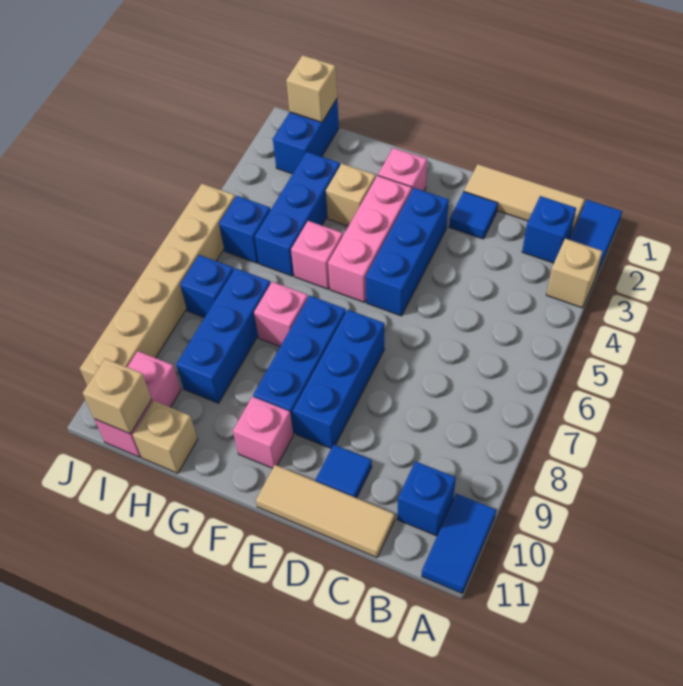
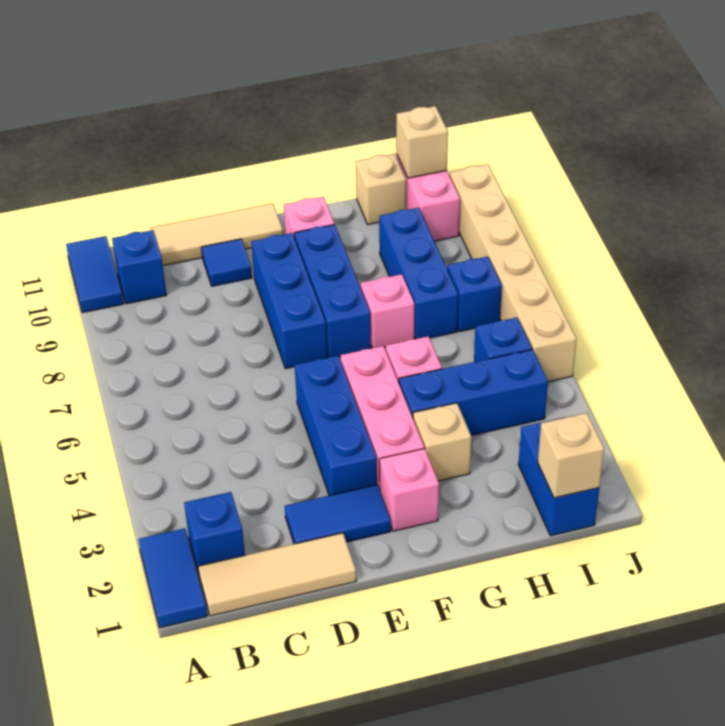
tan brick A3 level 1 -> none
blue tile D2 level 1 -> blue tile D2:E2 level 1
blue brick H3:H5 level 1 -> blue brick G4:I4 level 1

